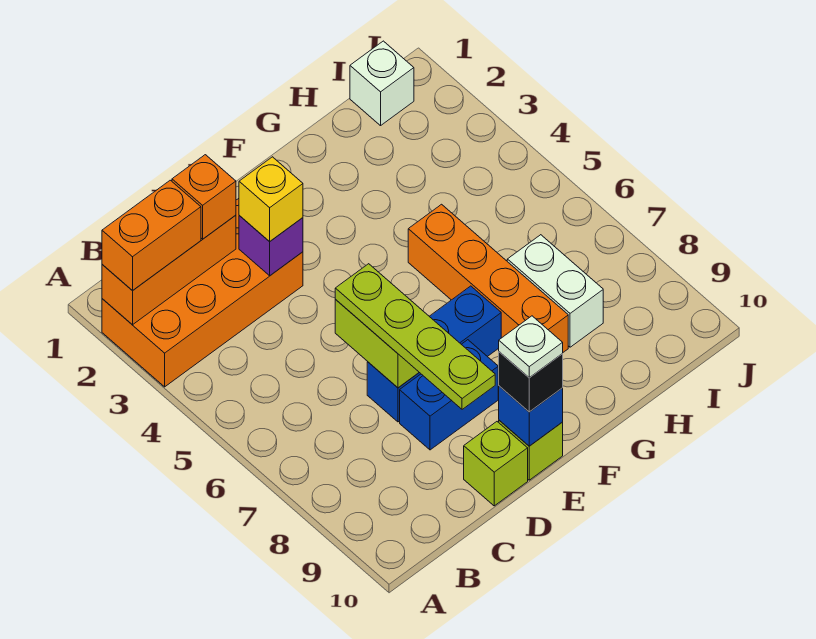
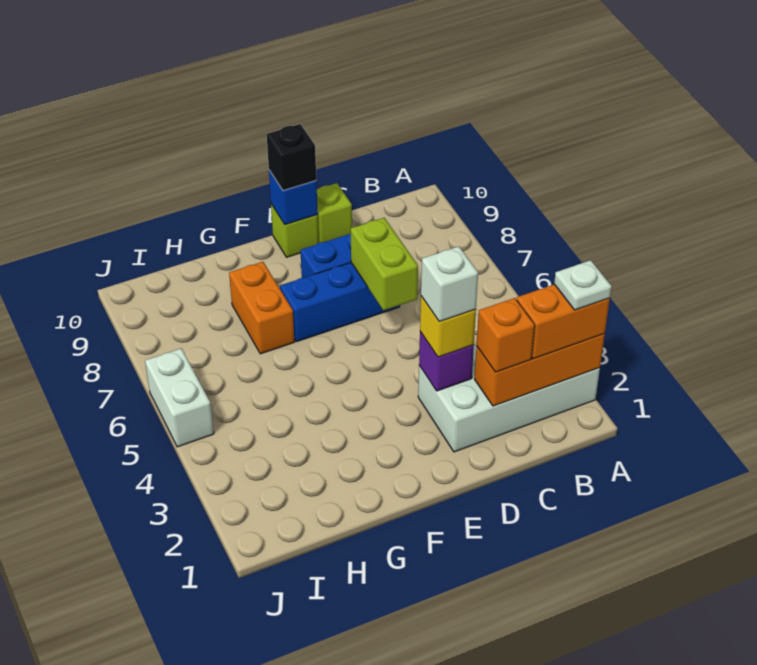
orange brick A2:D3 level 1 -> white brick A2:D3 level 1
lime plate D6:D9 level 3 -> none
white plate E10 level 4 -> white plate A2 level 4
orange brick G5:G8 level 1 -> orange brick G7:G8 level 1
white brick H7:H8 level 1 -> white brick J5:J6 level 1
white brick I1 level 1 -> white brick D3 level 4

